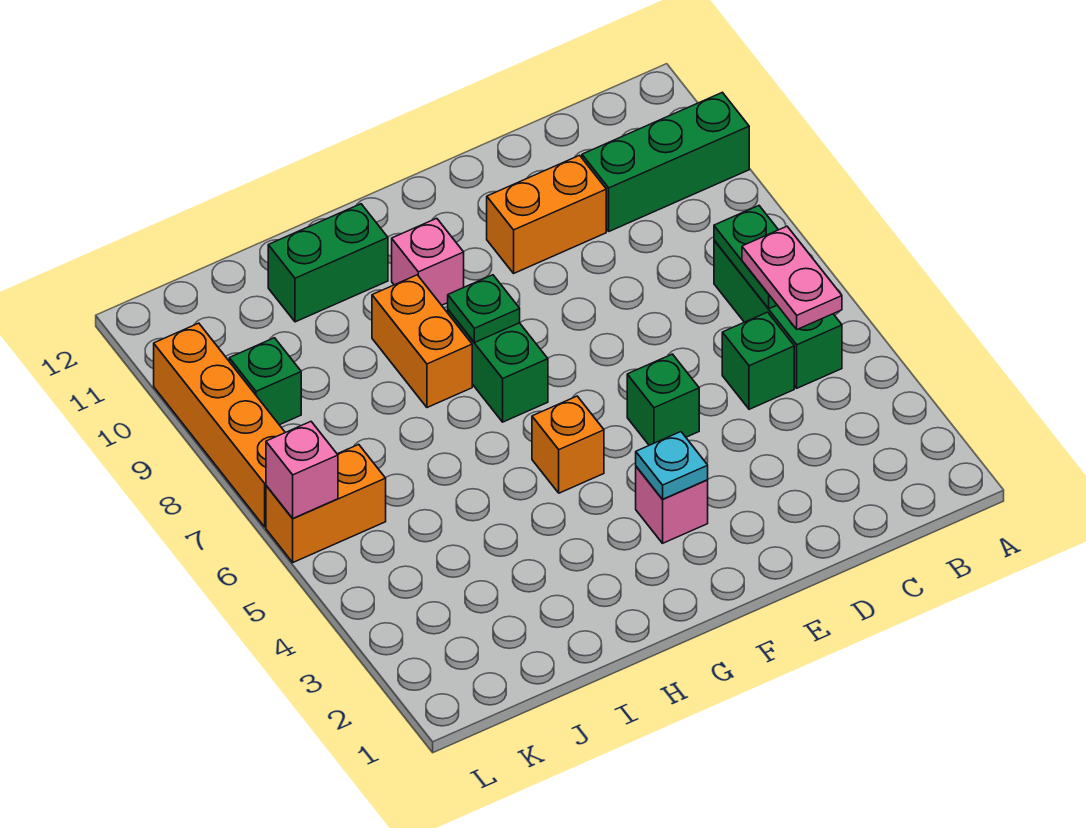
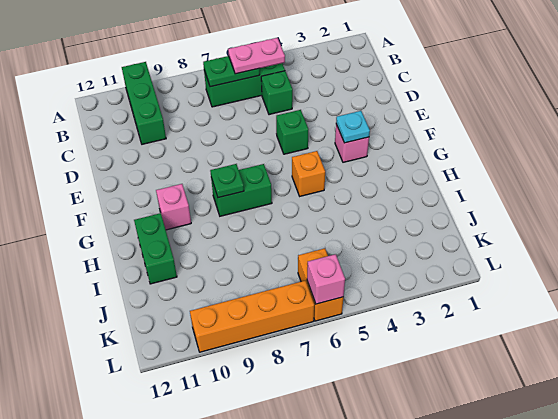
orange brick D10:E10 level 1 -> none
orange brick H8:H9 level 1 -> none
green brick K9 level 1 -> none

